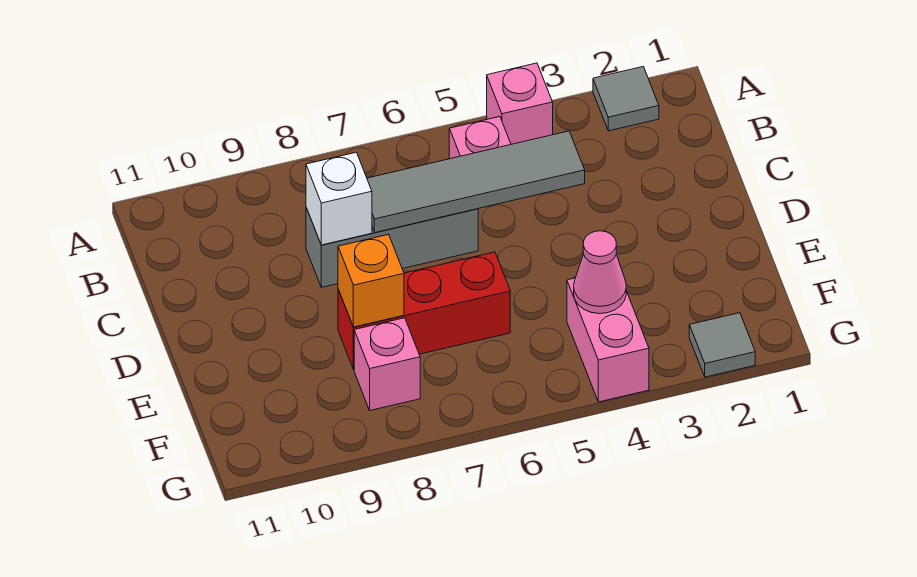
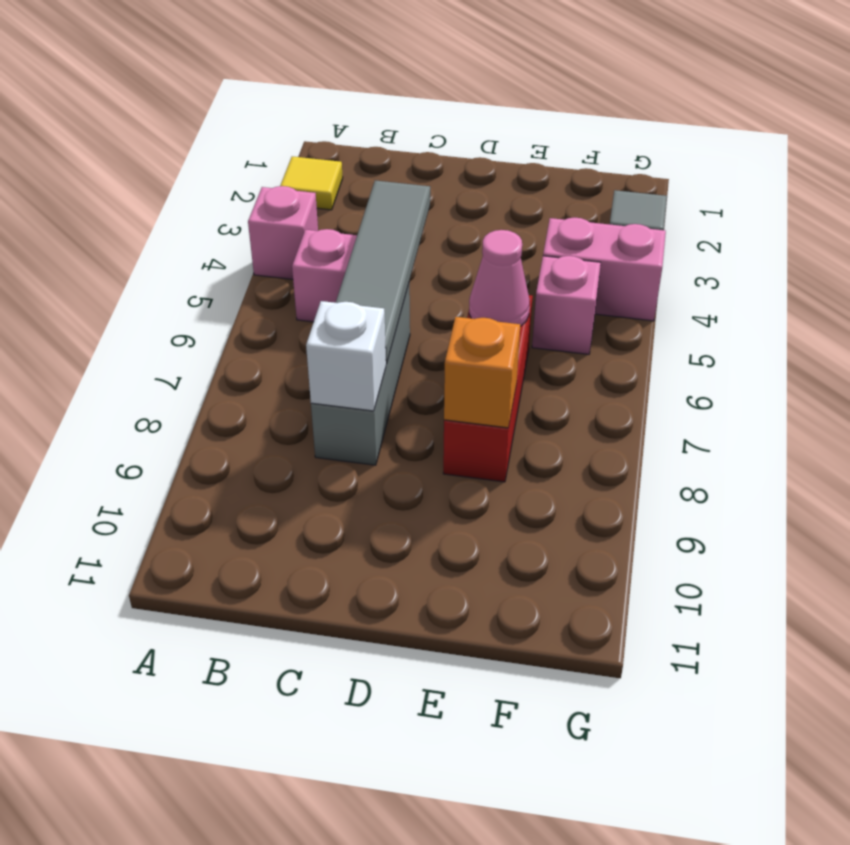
grey tile A2 level 1 -> yellow tile A2 level 1
pink cone F4 level 2 -> pink cone E6 level 2
pink brick F8 level 1 -> pink brick F5 level 1

